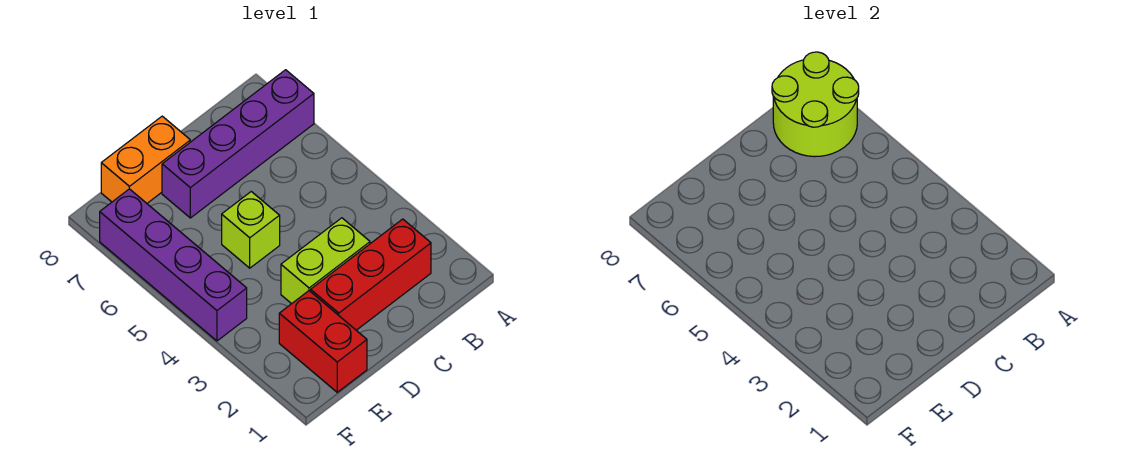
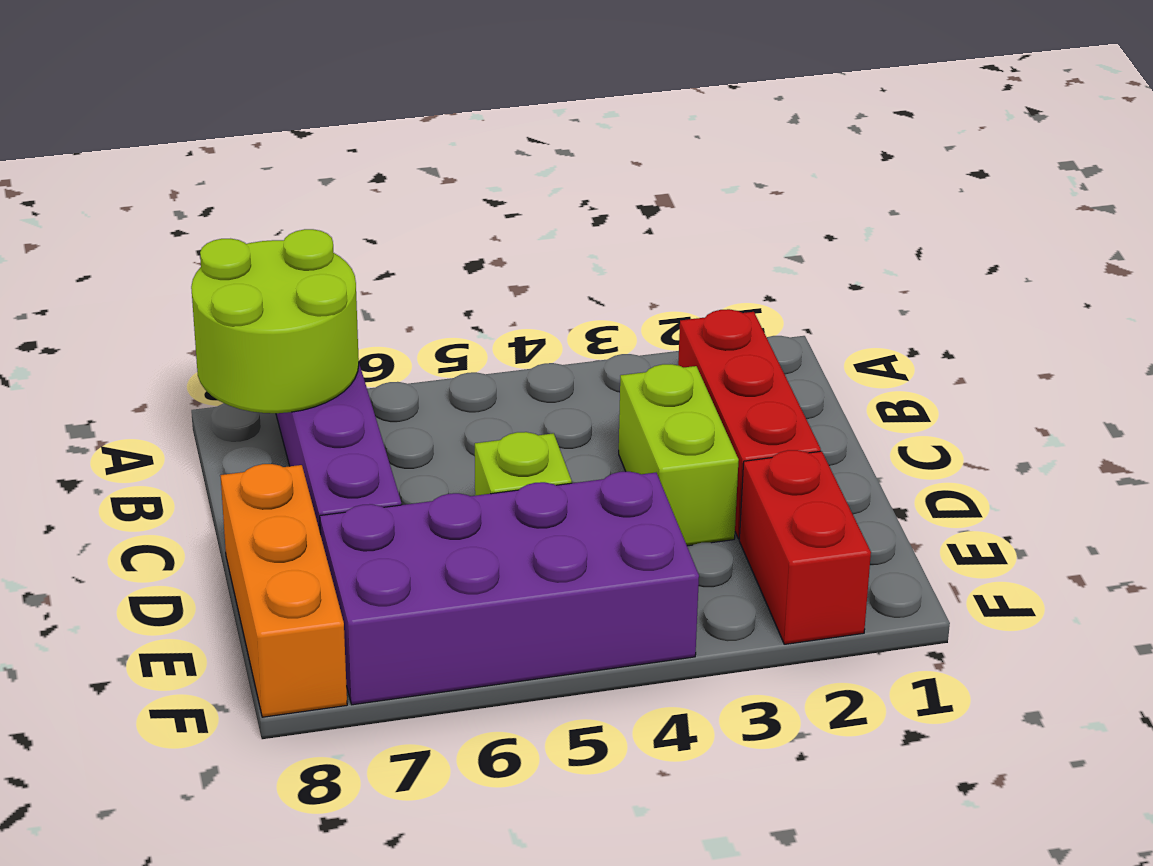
orange brick D8:E8 level 1 -> orange brick D8:F8 level 1
red brick E1:E2 level 1 -> red brick E2:F2 level 1
purple brick F4:F7 level 1 -> purple brick E4:F7 level 1

